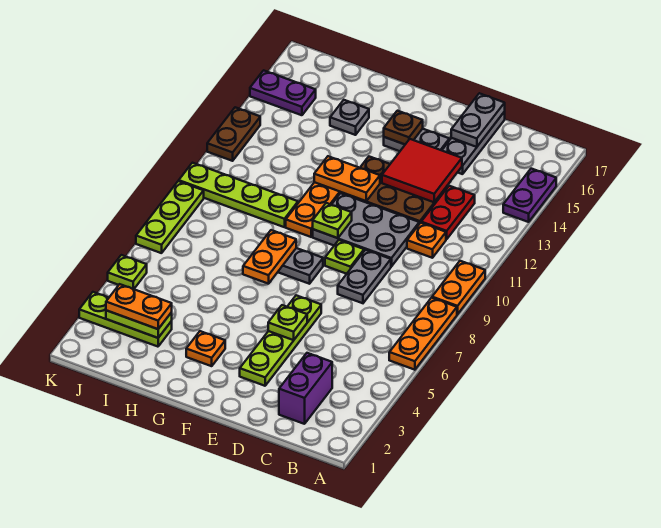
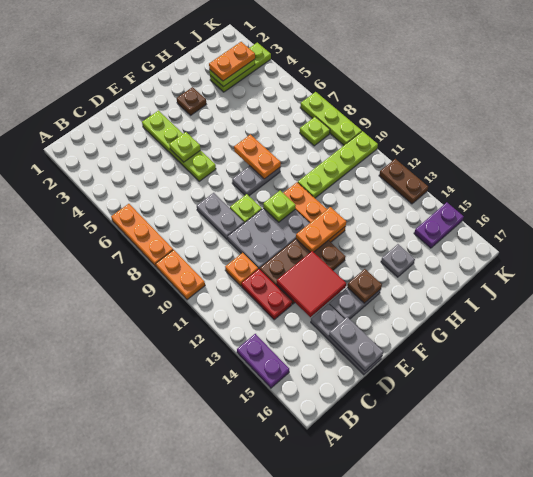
purple brick C2:C3 level 1 -> none
orange plate G3 level 1 -> brown plate G3 level 1
lime plate K5 level 1 -> lime plate J8 level 1

